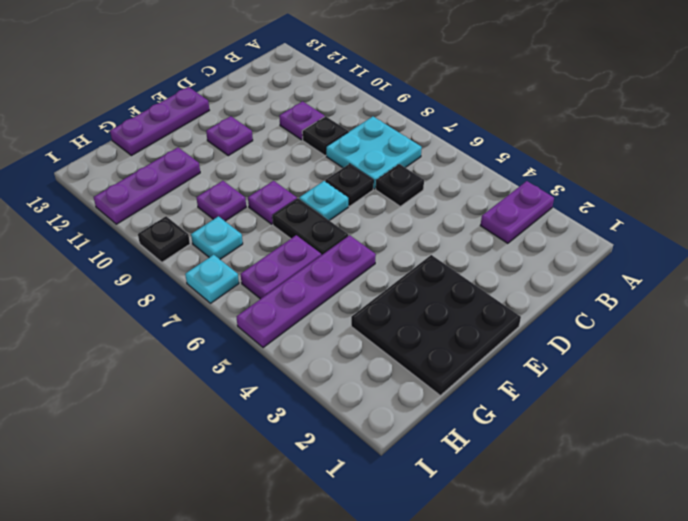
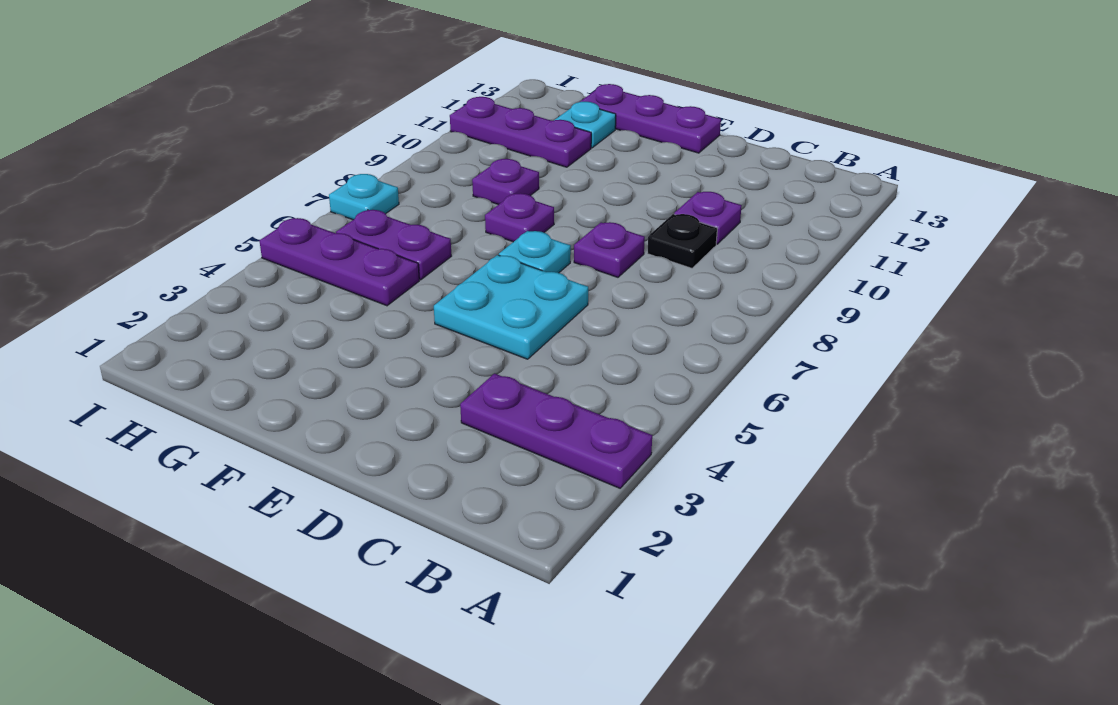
purple plate A3:B3 level 1 -> purple plate A3:C3 level 1
cyan plate B7:C8 level 1 -> cyan plate D5:E6 level 1
black plate C6 level 1 -> none
black plate D7 level 1 -> none
black plate E1:G3 level 1 -> none
purple plate E11 level 1 -> purple plate D8 level 1
purple plate F5:I5 level 1 -> purple plate G5:I5 level 1
black plate F6:F7 level 1 -> none
cyan plate H8 level 1 -> cyan plate G12 level 1
black plate I9 level 1 -> none

